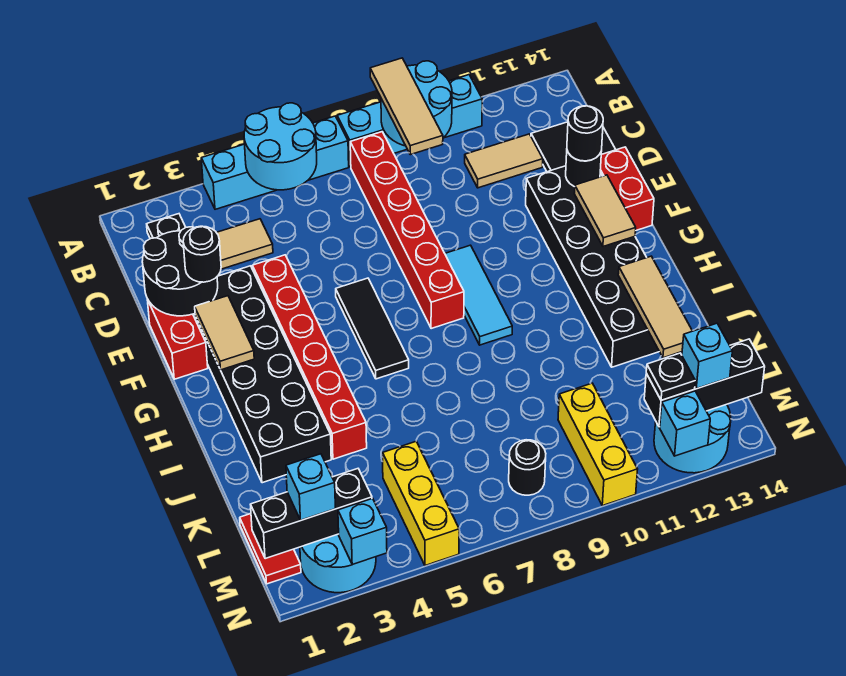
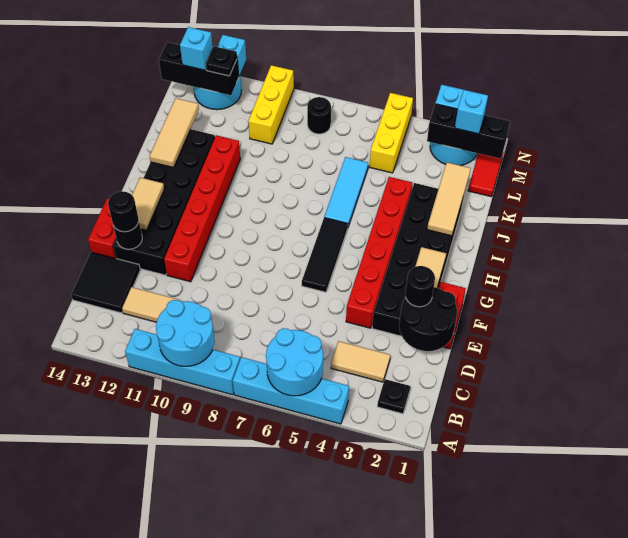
tan tile A9:C9 level 3 -> tan tile I2:K2 level 2
red brick B8:G8 level 1 -> red brick E11:J11 level 1
cyan tile F9:H9 level 1 -> cyan tile I6:K6 level 1

